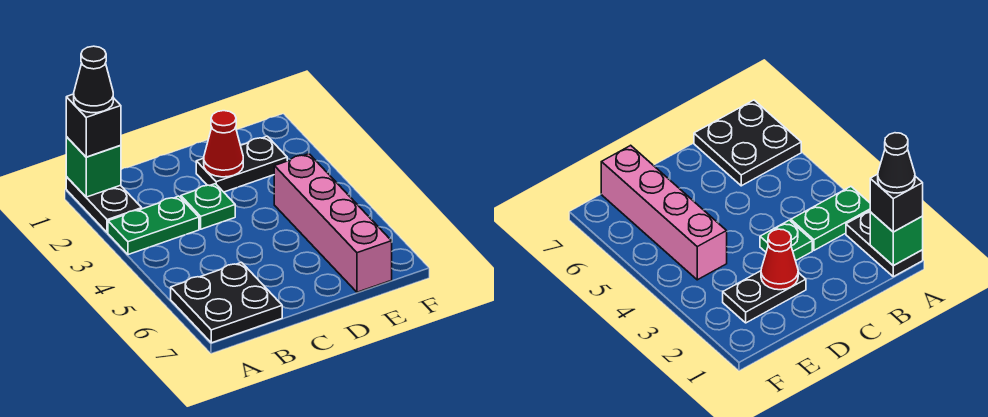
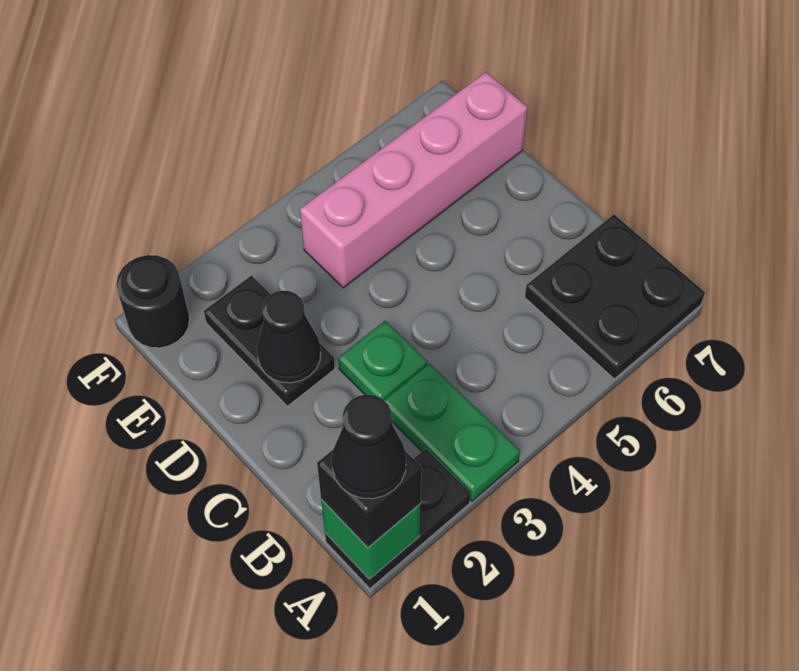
red cone D2 level 2 -> black cone D2 level 2
none -> black round brick F1 level 1

